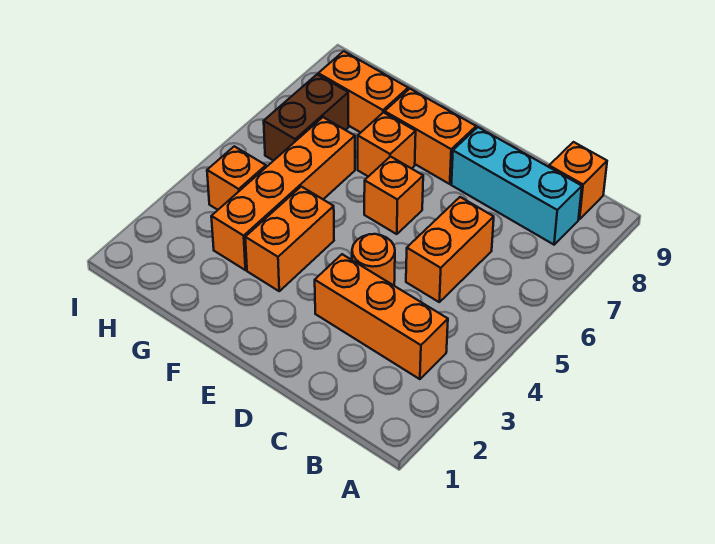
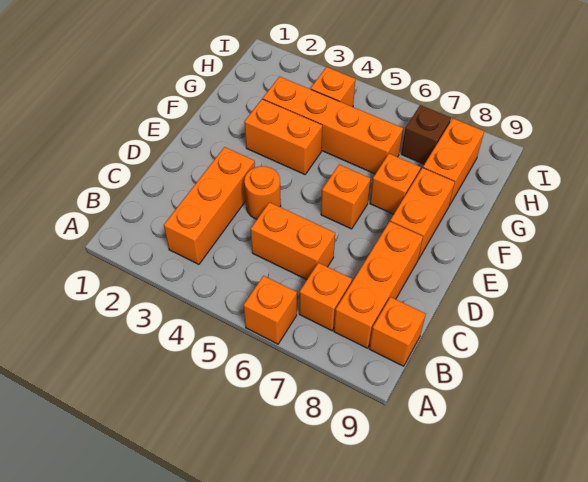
none -> orange brick A6 level 1
none -> orange brick B7 level 1
cyan brick B8:D8 level 1 -> orange brick B8:D8 level 1
brown brick H6:H7 level 1 -> brown brick H7 level 1

